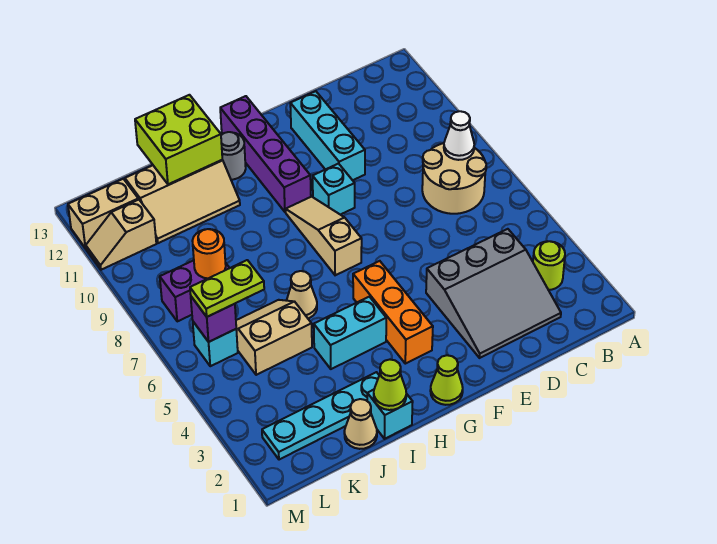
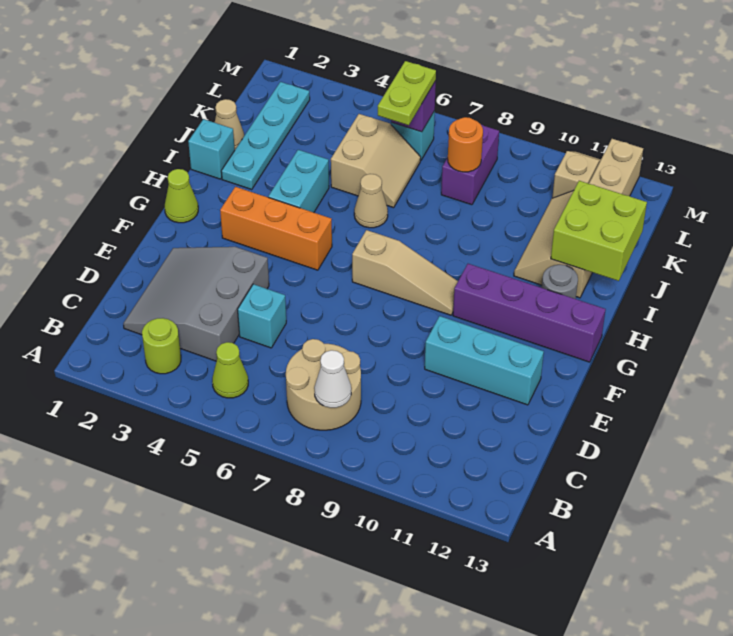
cyan brick F9 level 1 -> cyan brick D5 level 1
lime cone I1 level 2 -> lime cone B5 level 1

